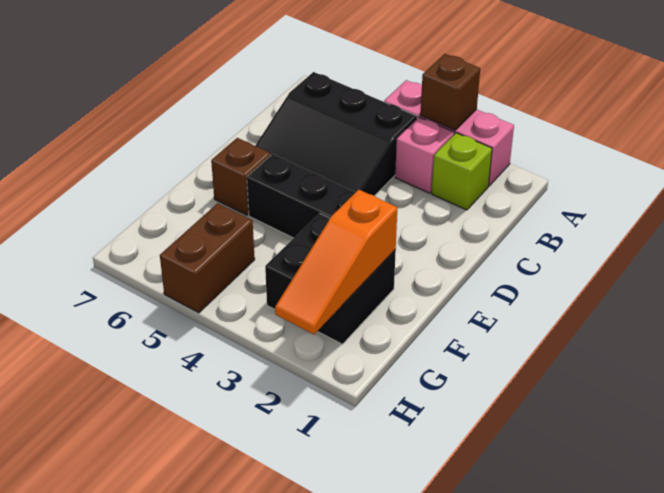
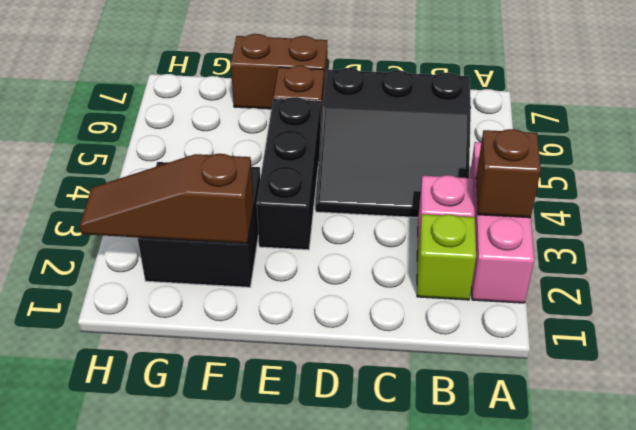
black slope B4:D6 level 1 top B -> black slope B4:D6 level 1 top 6
orange slope F2:H2 level 2 top F -> brown slope F2:H2 level 2 top F
brown brick G5:H5 level 1 -> brown brick E7:F7 level 1

